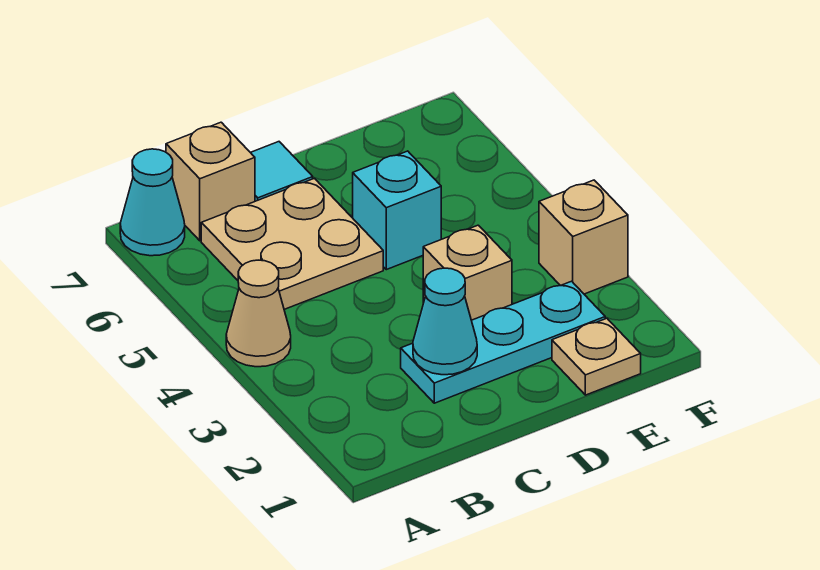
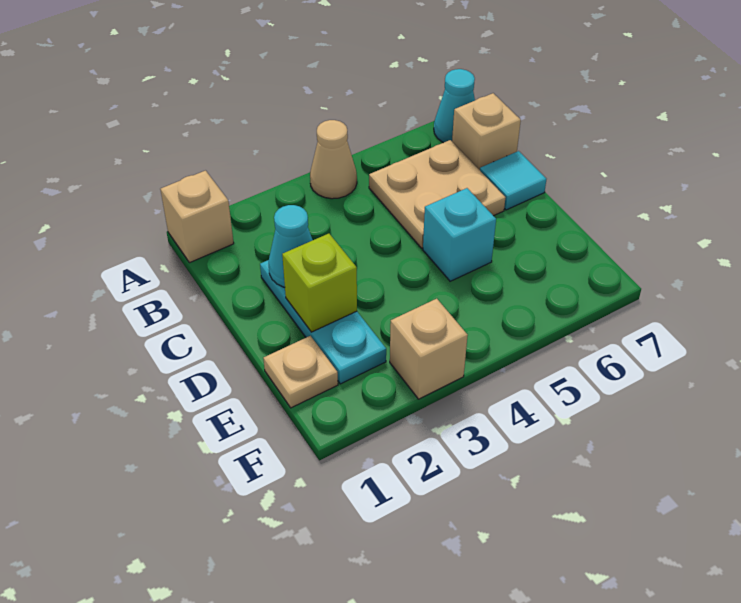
none -> lime brick D2 level 2
tan brick D3 level 1 -> tan brick A1 level 1

